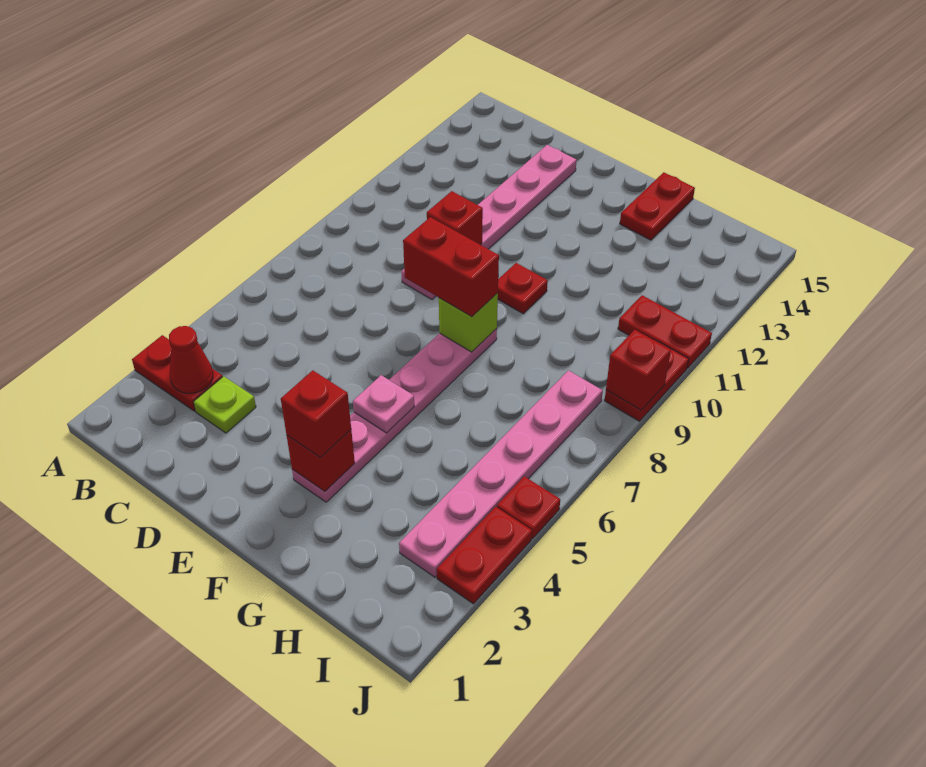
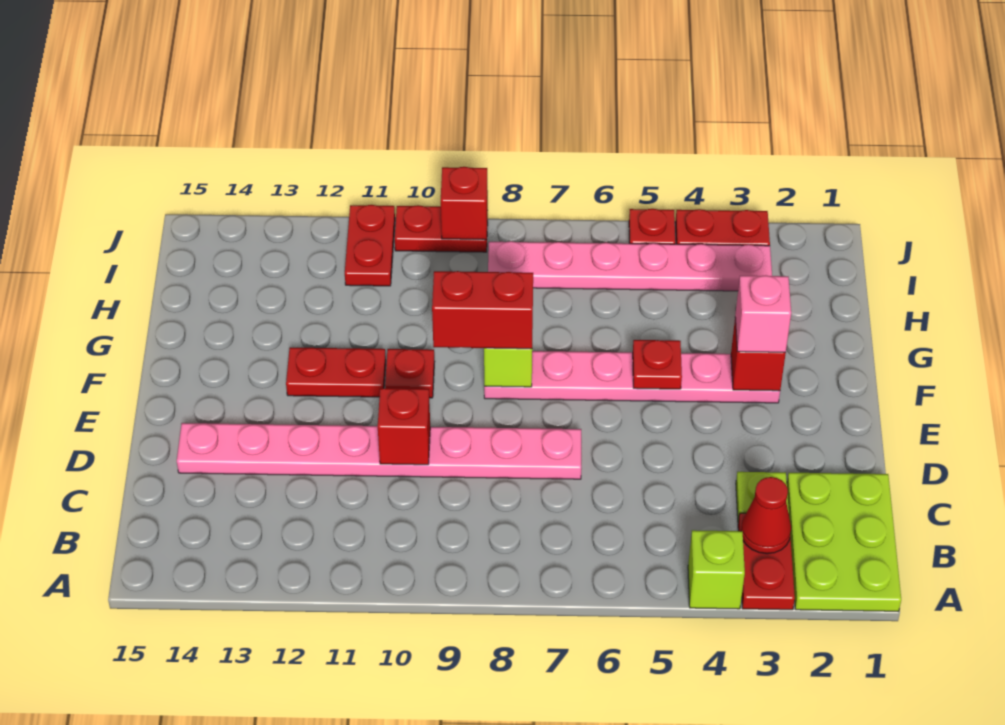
none -> lime plate A1:C2 level 1
none -> lime brick A4 level 1
pink plate D9:D14 level 1 -> pink plate D7:D14 level 1
red brick E8:F8 level 3 -> red brick F8:F9 level 3
red brick F3 level 3 -> pink brick F3 level 3
pink plate F5 level 2 -> red plate F5 level 2
red plate G14:G15 level 1 -> red plate F11:F12 level 1

